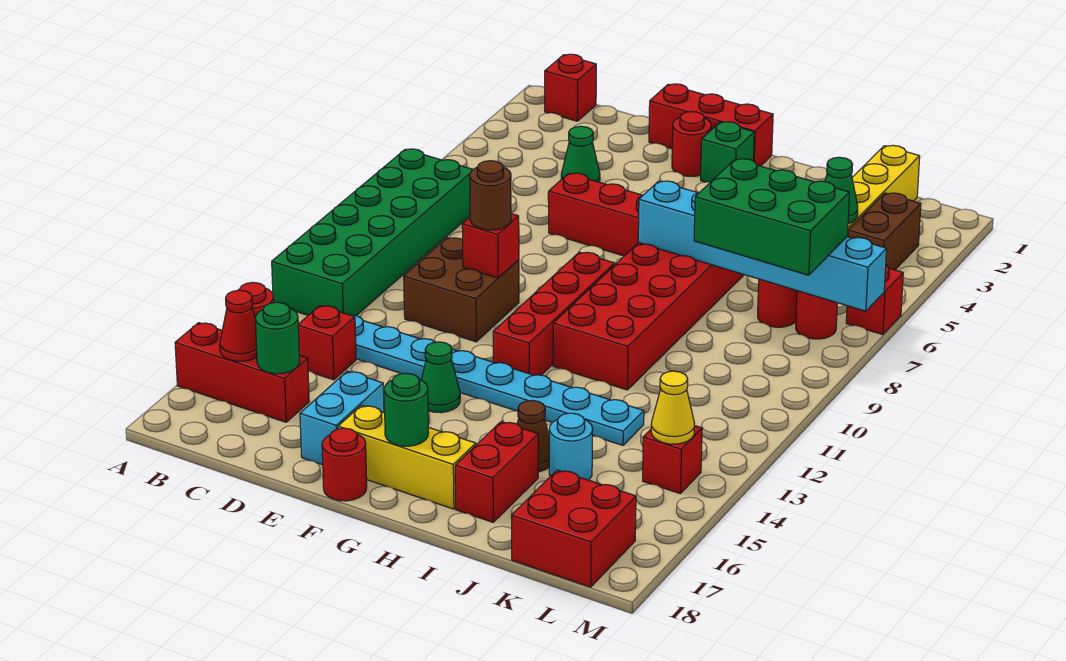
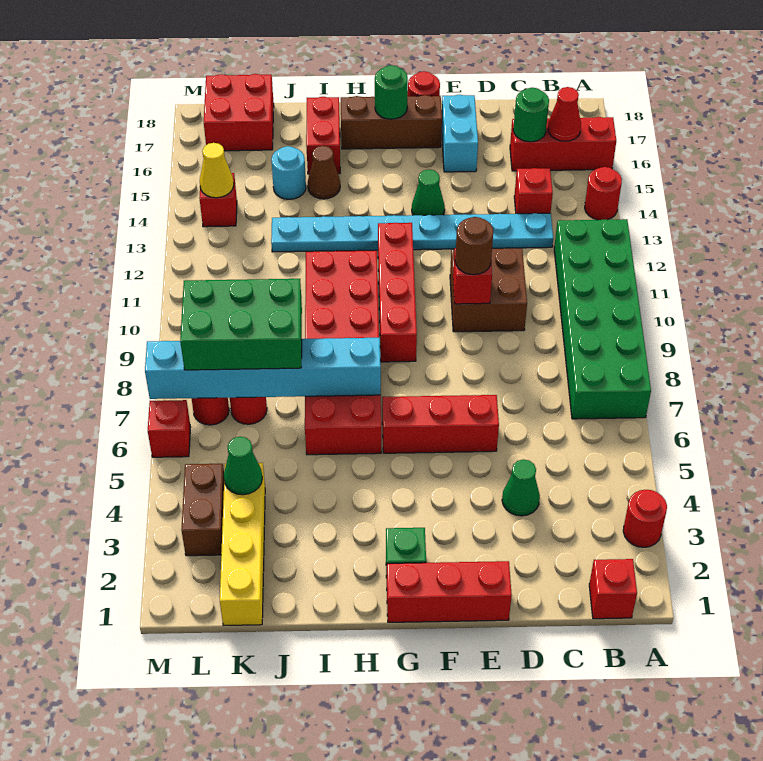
red round brick F2 level 1 -> red round brick A3 level 1
yellow brick F17:H17 level 1 -> brown brick F17:H17 level 1

